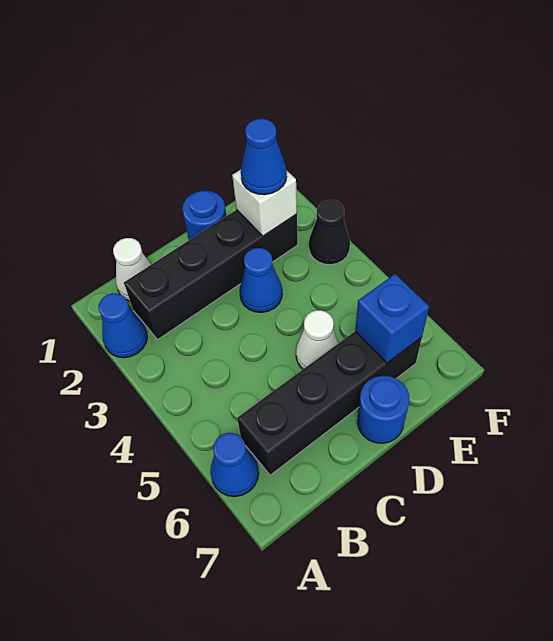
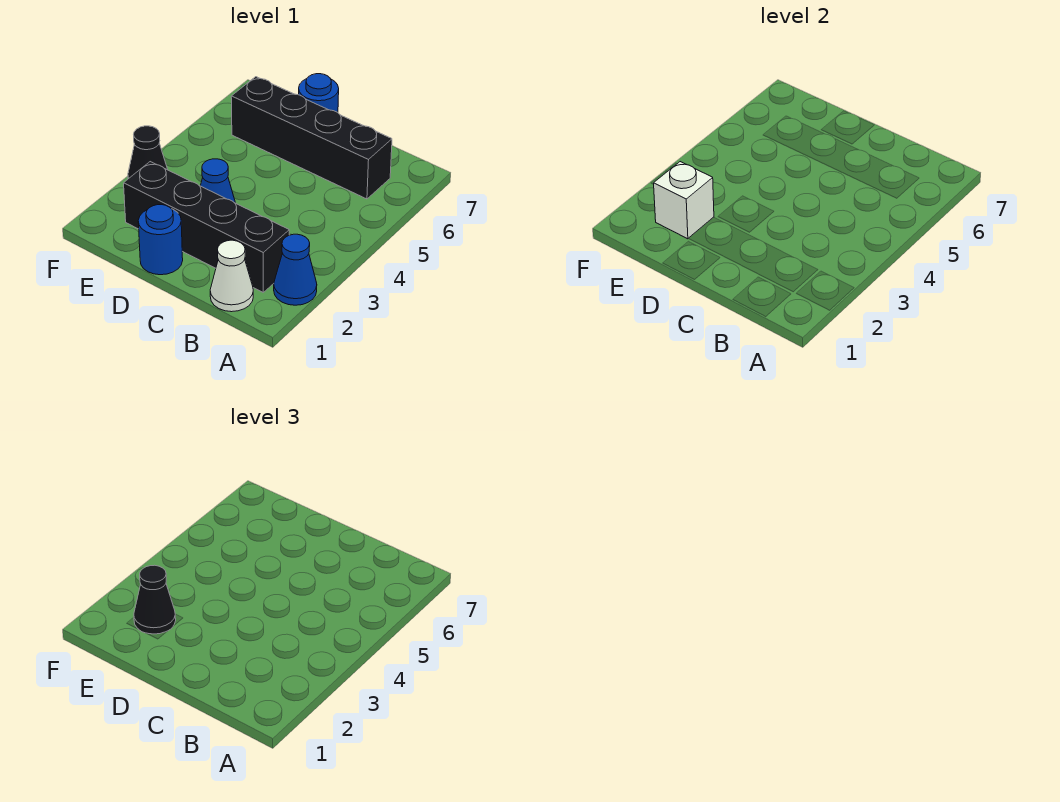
blue cone A6 level 1 -> none
white cone D5 level 1 -> none
blue cone E2 level 3 -> black cone E2 level 3
blue brick E6 level 2 -> none

